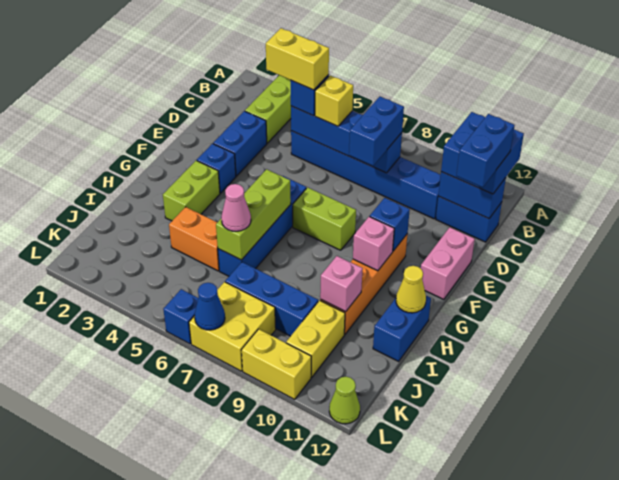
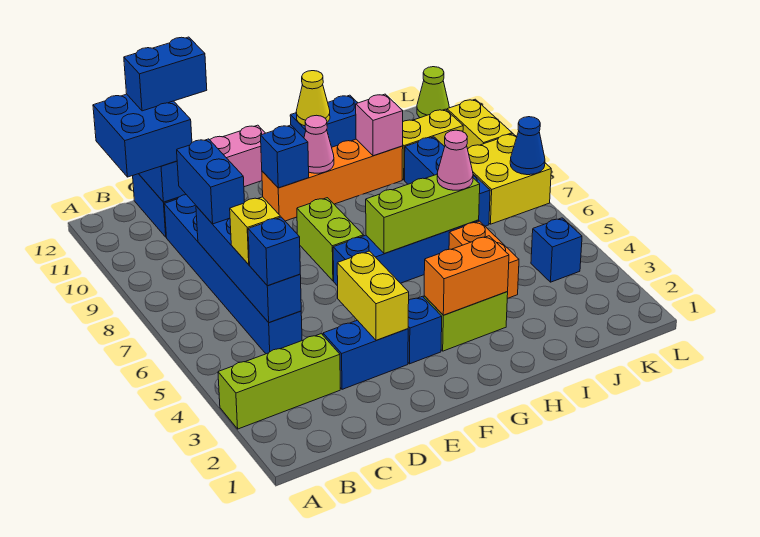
yellow brick C4:C5 level 4 -> yellow brick E3:E4 level 2
blue brick C8:D8 level 3 -> blue brick C8:C9 level 3
none -> orange brick G3:H3 level 2
pink brick G10 level 2 -> pink cone G10 level 2
blue brick L6 level 1 -> blue brick K4 level 1

